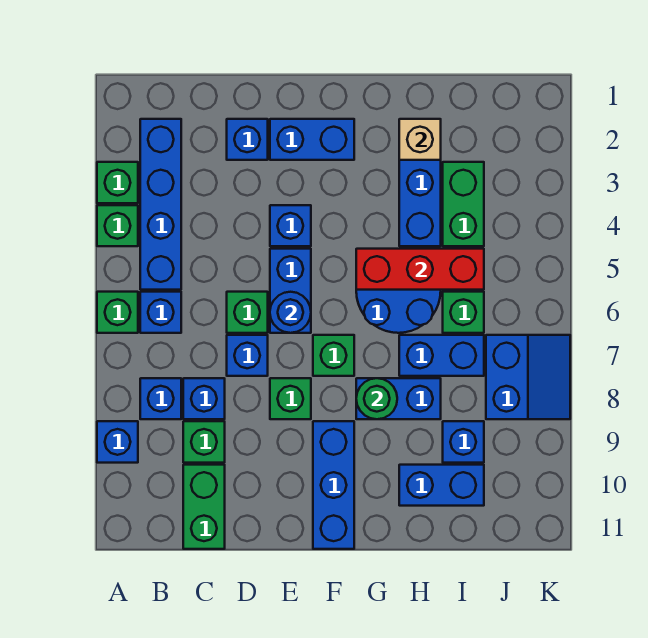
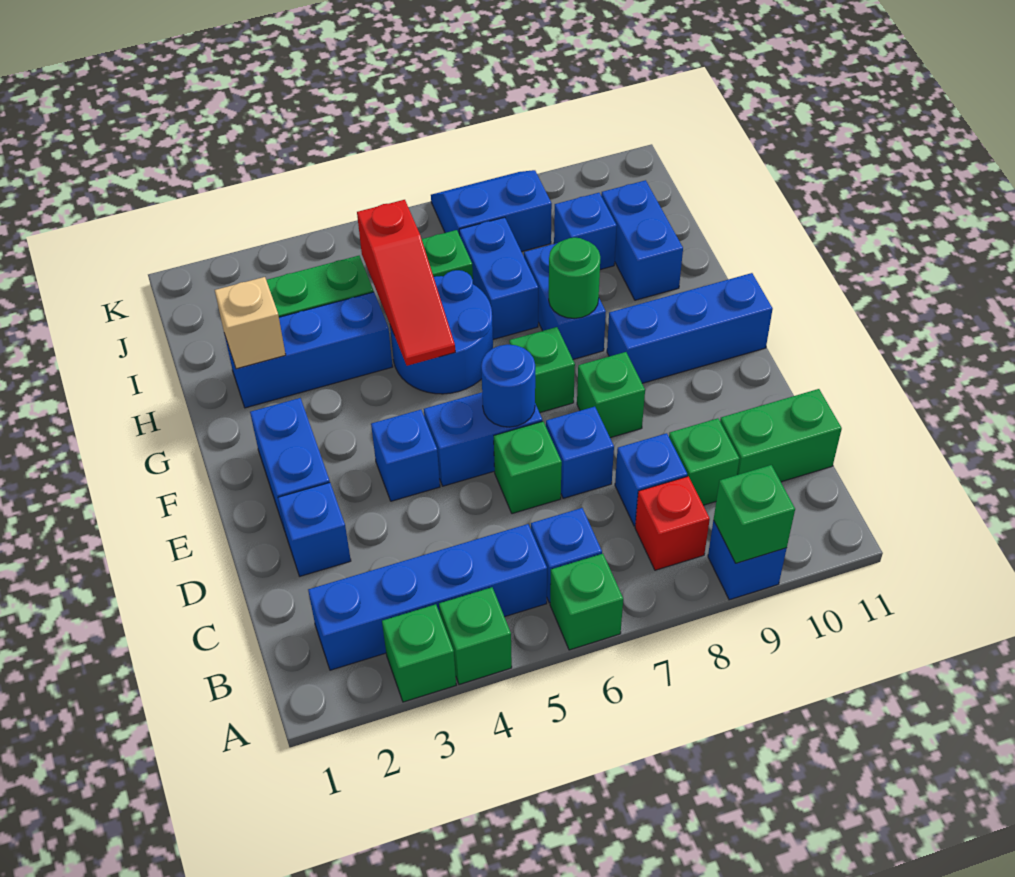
none -> green brick A9 level 2
blue brick B8 level 1 -> red brick B8 level 1
red brick G5:I5 level 2 -> red slope G5:I5 level 2 top I

